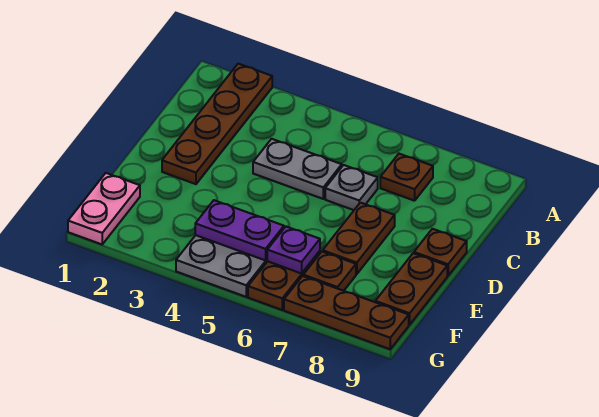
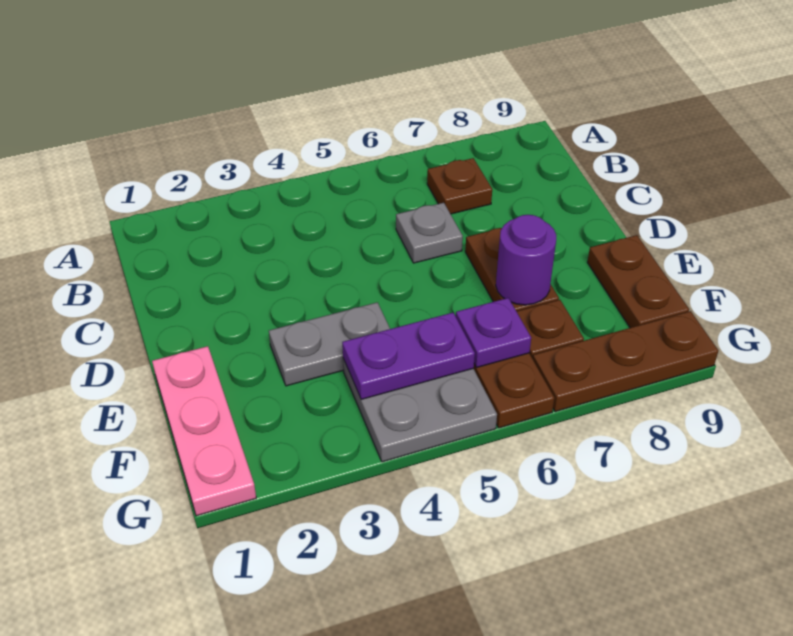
brown plate A2:D2 level 1 -> none
grey plate C4:C5 level 1 -> grey plate E3:E4 level 1
brown plate D9 level 1 -> none
none -> purple round brick E7 level 2
pink plate F1:G1 level 1 -> pink plate E1:G1 level 1

